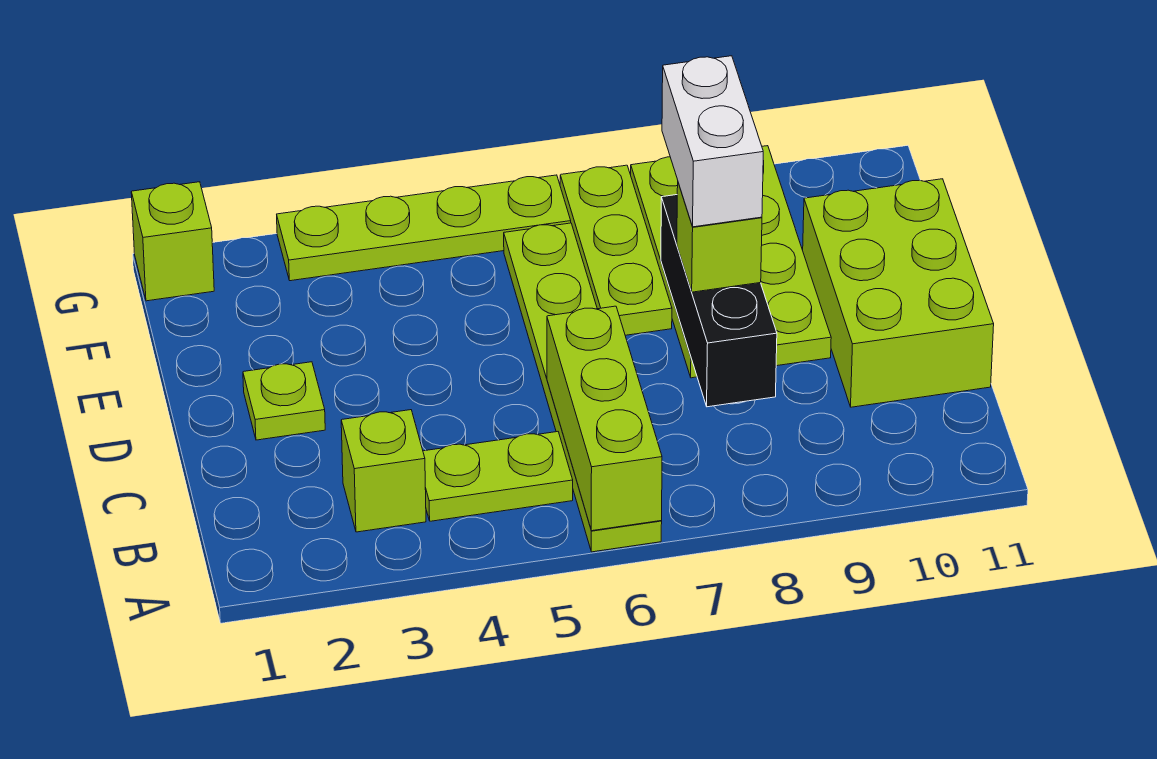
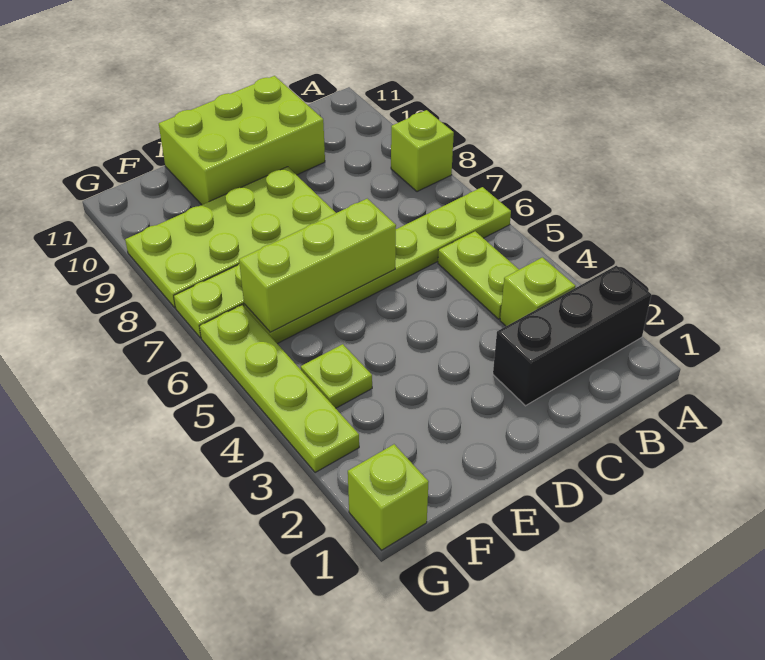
lime brick A6:C6 level 2 -> lime brick D6:F6 level 2
black brick C8:E8 level 2 -> black brick A2:C2 level 1
lime plate D2 level 1 -> lime plate F4 level 1
lime brick D8 level 3 -> lime brick A8 level 1
white brick D8:E8 level 4 -> none

